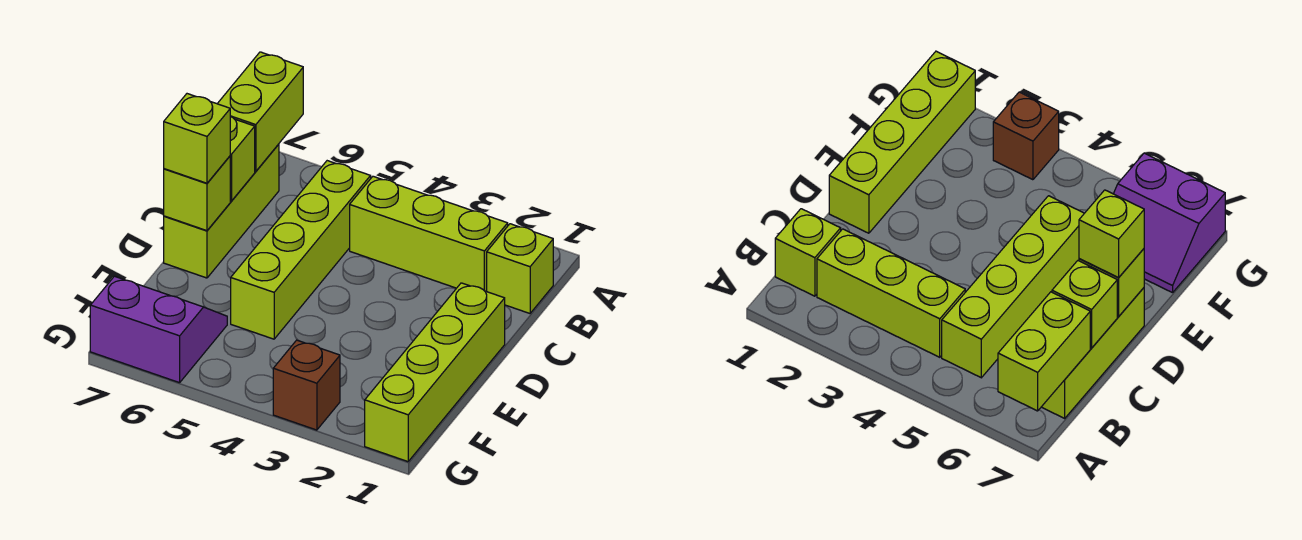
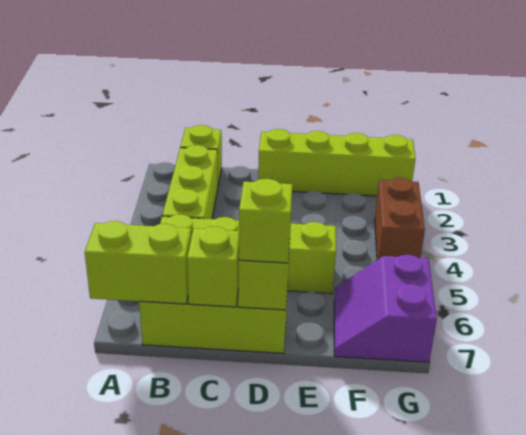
brown brick G3 level 1 -> brown brick G3:G4 level 1

